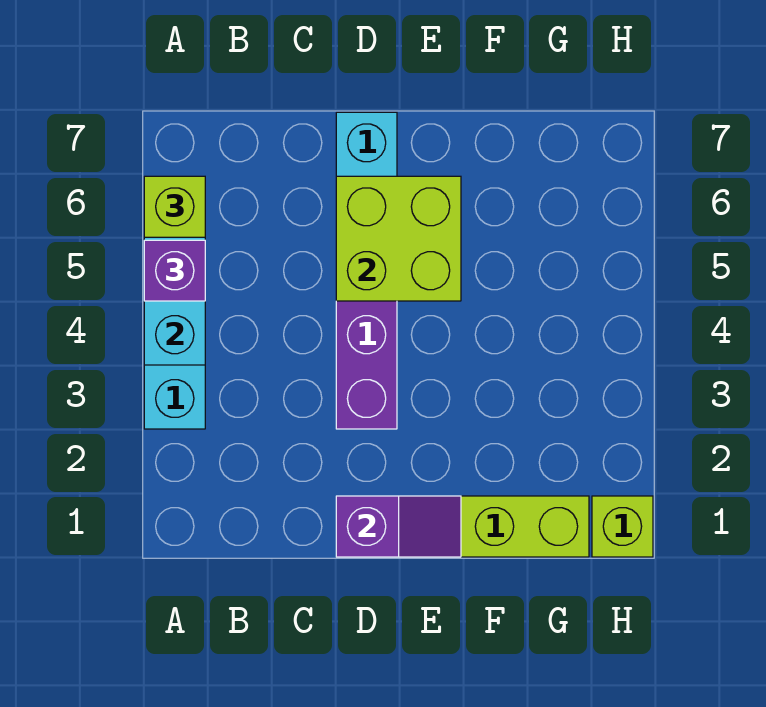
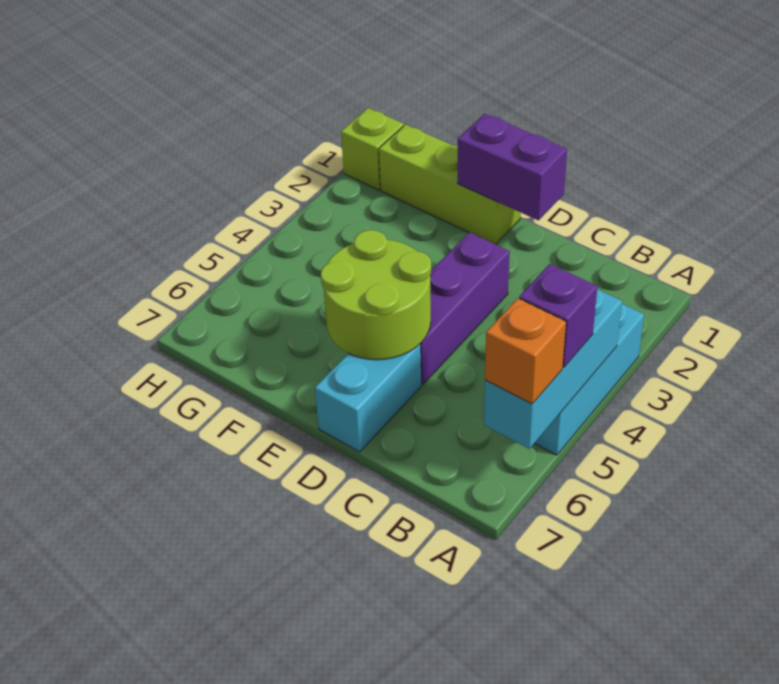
lime brick A6 level 3 -> orange brick A6 level 3
purple slope D1:E1 level 2 top D -> purple brick D1:E1 level 2
lime brick D5:E6 level 2 -> lime round brick D5:E6 level 2

